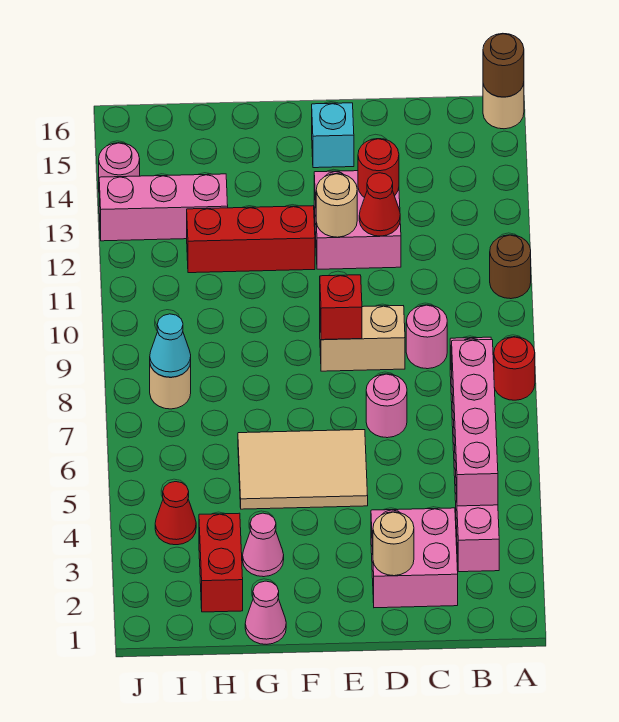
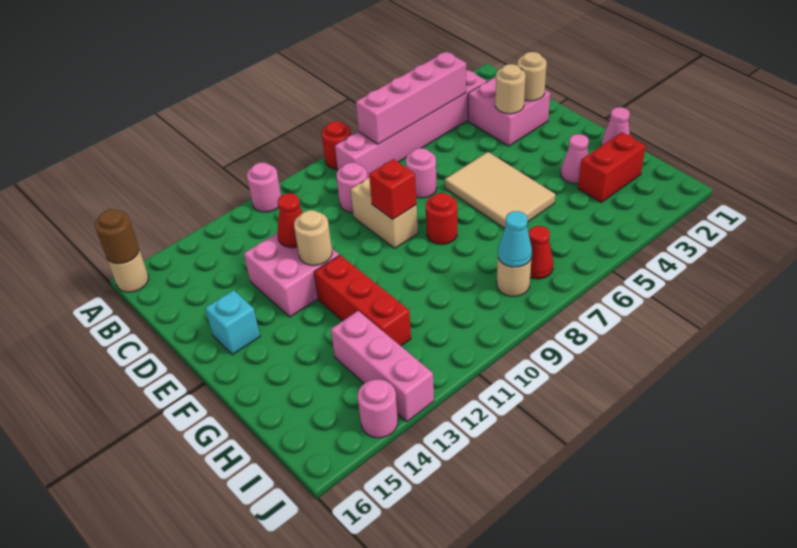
brown round brick A11 level 1 -> pink round brick A11 level 1
none -> tan round brick D3 level 2
red round brick D13 level 2 -> red round brick F8 level 1
red cone I4 level 1 -> red cone I7 level 1

